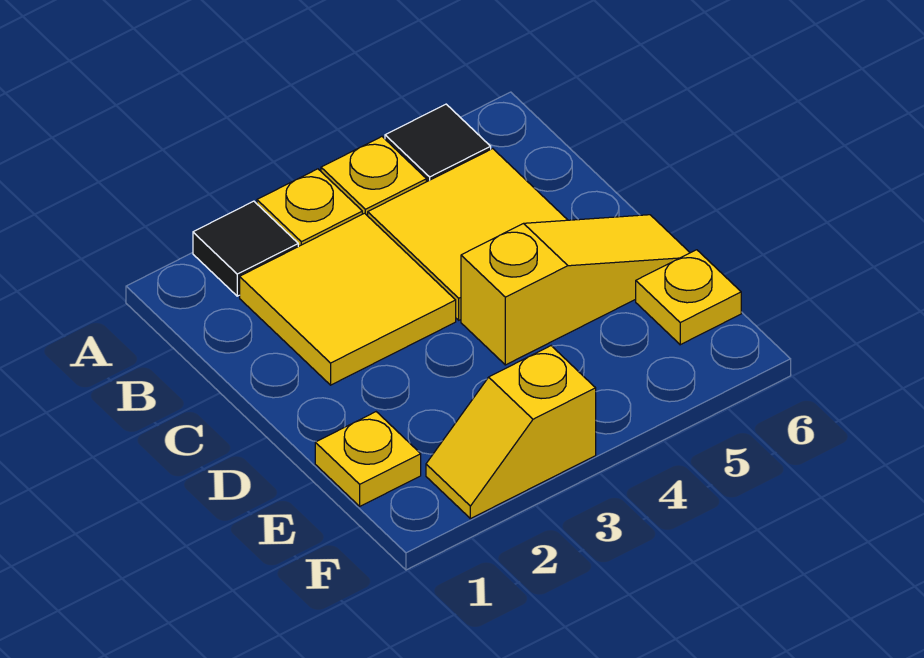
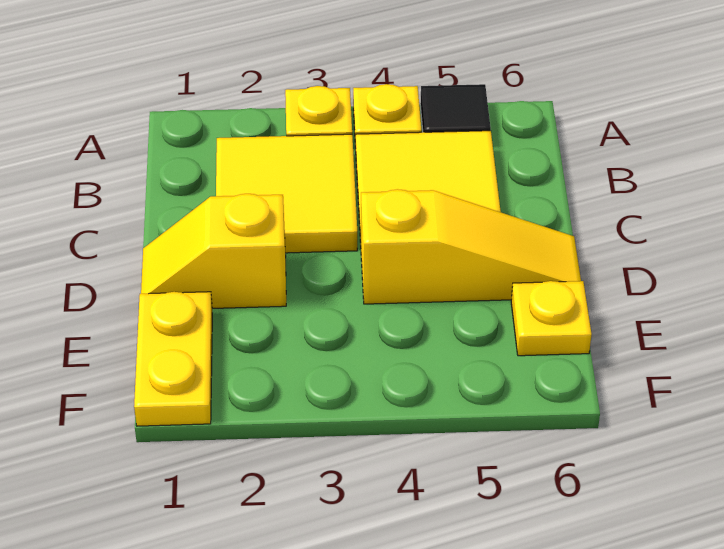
black tile A2 level 1 -> none
yellow plate E1 level 1 -> yellow plate E1:F1 level 1
yellow slope F2:F3 level 1 top 3 -> yellow slope D1:D2 level 1 top 2

